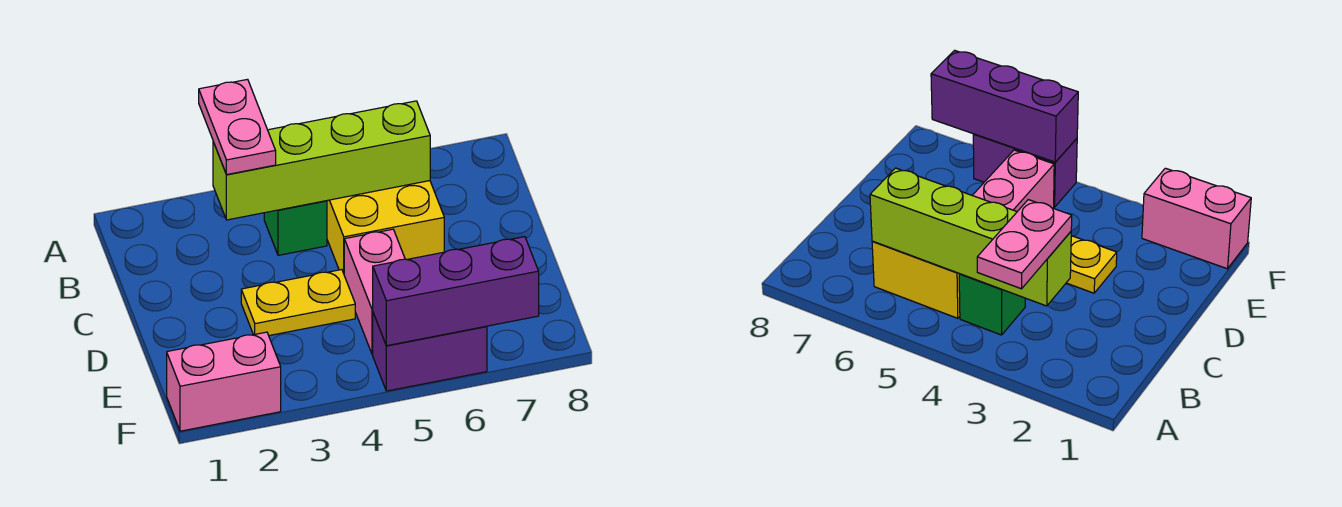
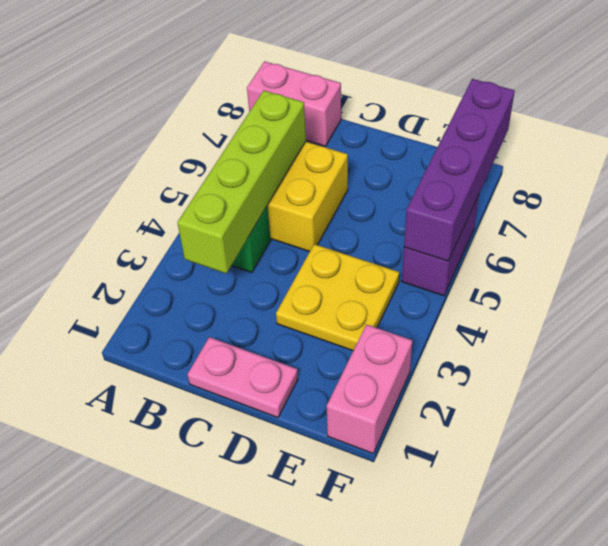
pink plate A3:B3 level 3 -> pink plate C1:D1 level 1
yellow plate D3:D4 level 1 -> yellow plate D3:E4 level 1
pink brick D5:E5 level 1 -> pink brick A8:B8 level 1
purple brick F5:F7 level 2 -> purple brick F5:F8 level 2

